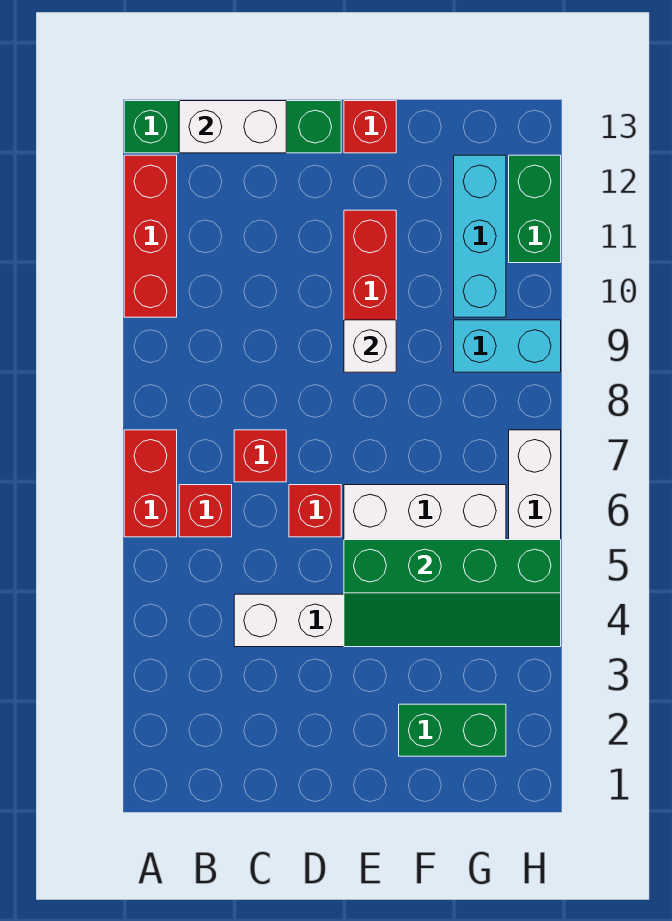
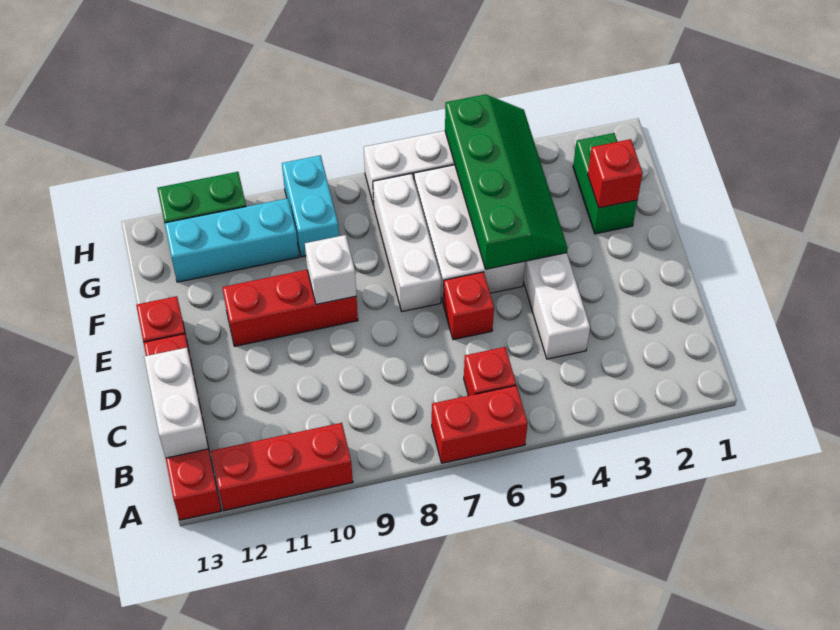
green brick A13:D13 level 1 -> red brick A13:D13 level 1
red brick C7 level 1 -> red brick F2 level 2
none -> white brick E7:G7 level 1

